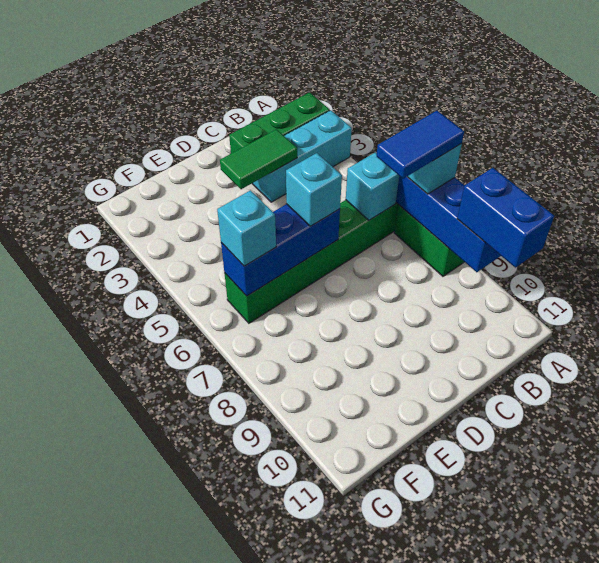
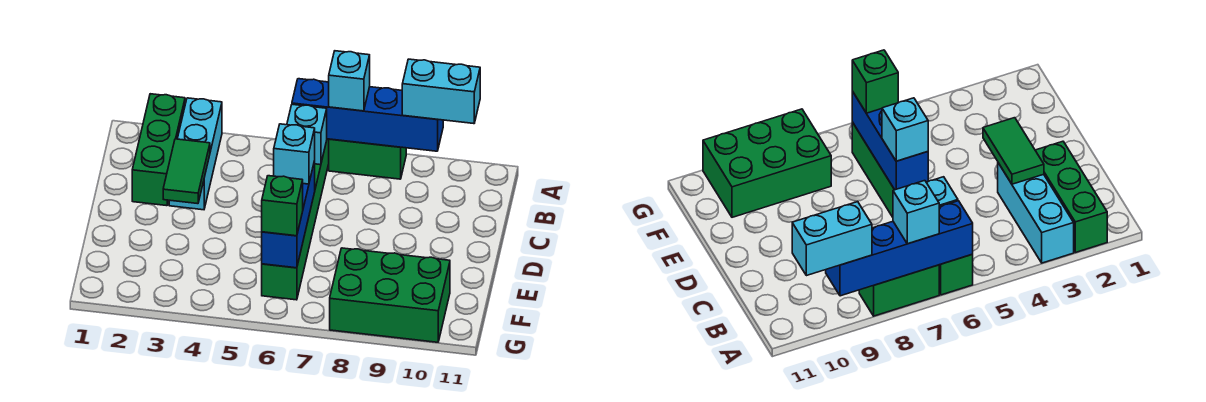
blue tile A7:B7 level 4 -> none
blue brick A9:A10 level 3 -> cyan brick A9:A10 level 3
cyan brick F6 level 3 -> green brick F6 level 3
none -> green brick F8:G10 level 1

